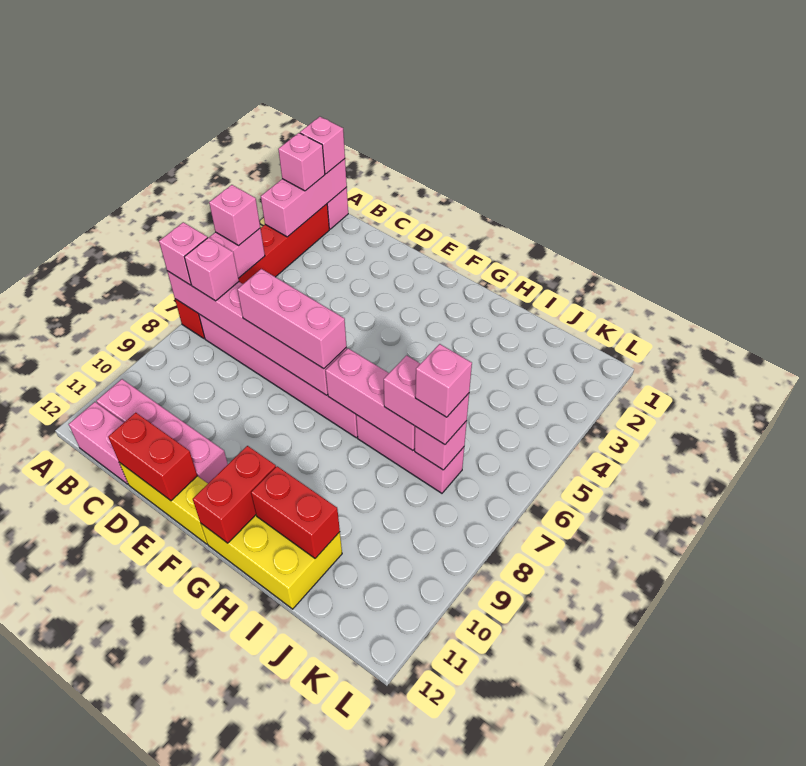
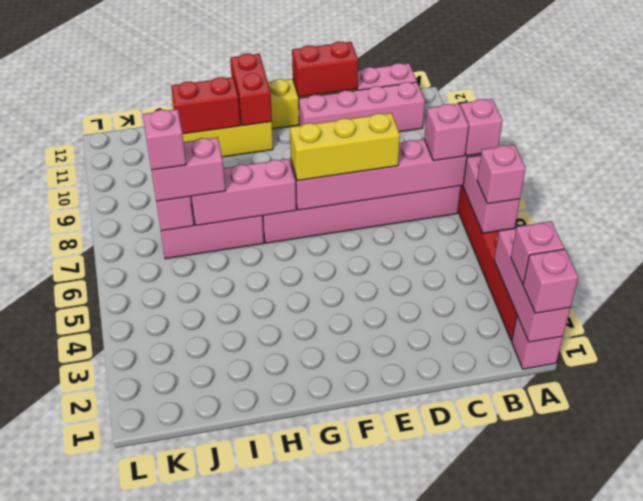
pink brick D7:F7 level 3 -> yellow brick D7:F7 level 3

